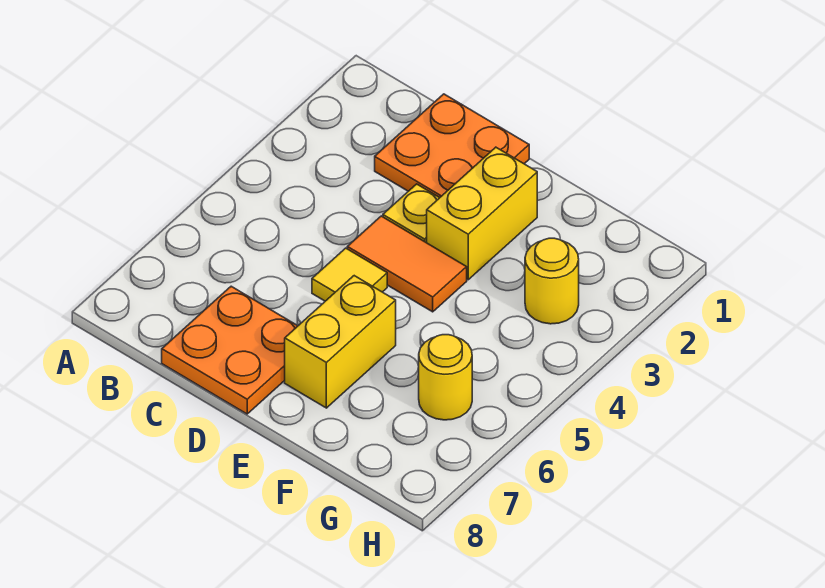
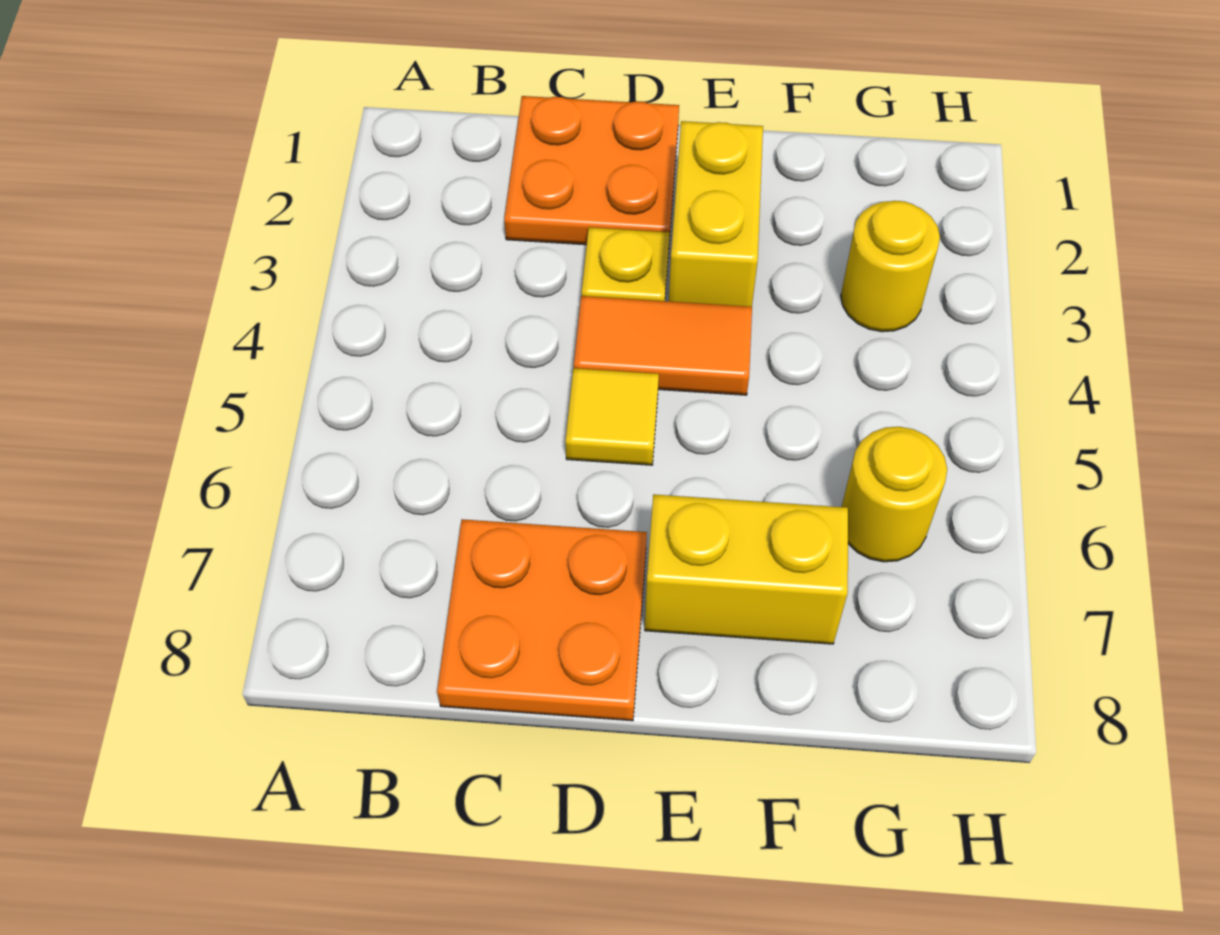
yellow brick E6:E7 level 1 -> yellow brick E7:F7 level 1

